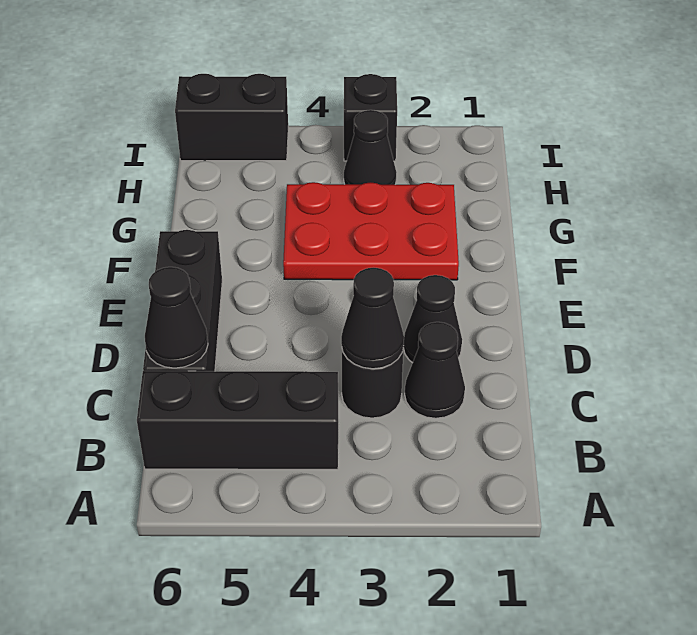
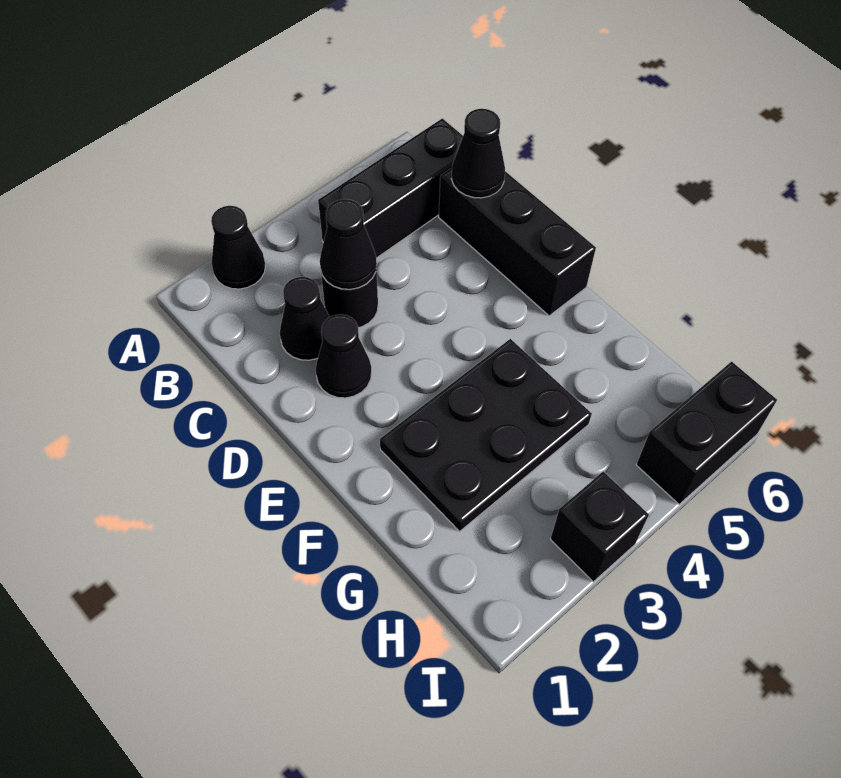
red plate F2:G4 level 1 -> black plate F2:G4 level 1
black cone H3 level 1 -> black cone A2 level 1

